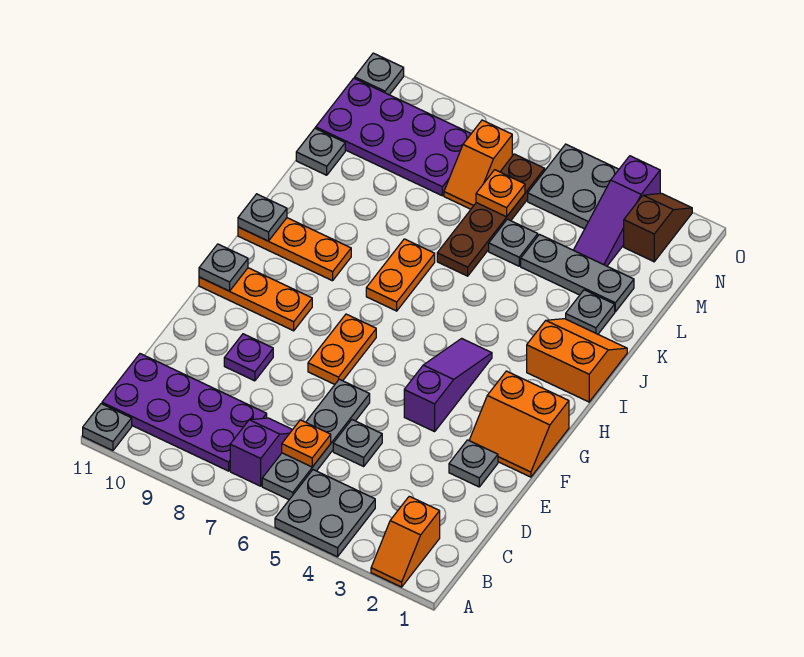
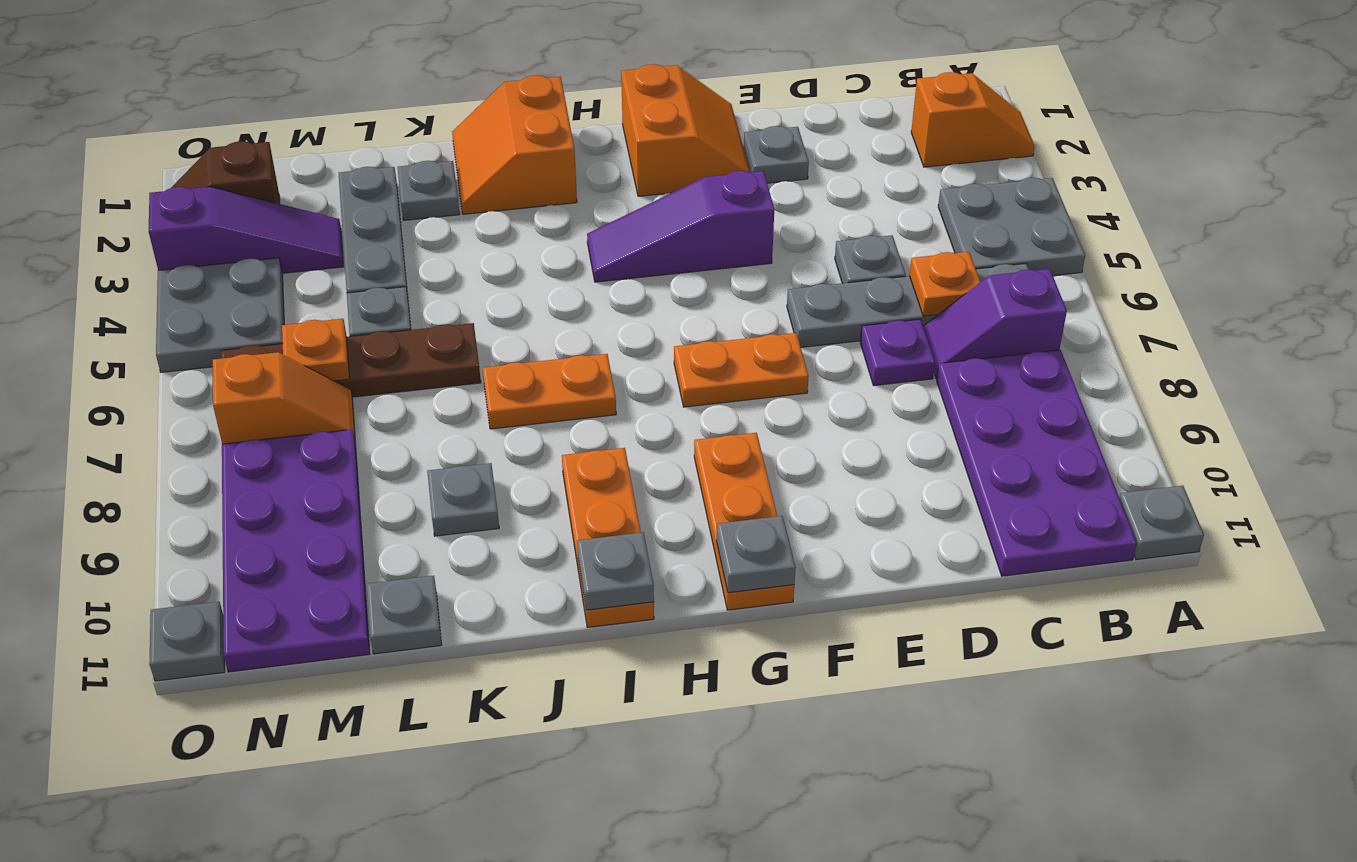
purple plate E9 level 1 -> purple plate D7 level 1
none -> grey plate K9 level 1

